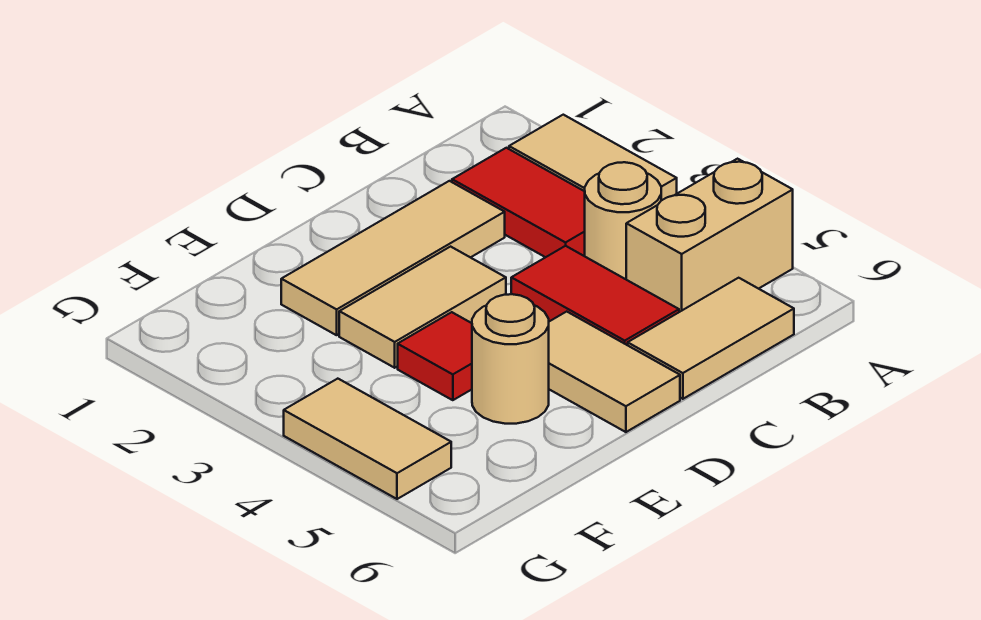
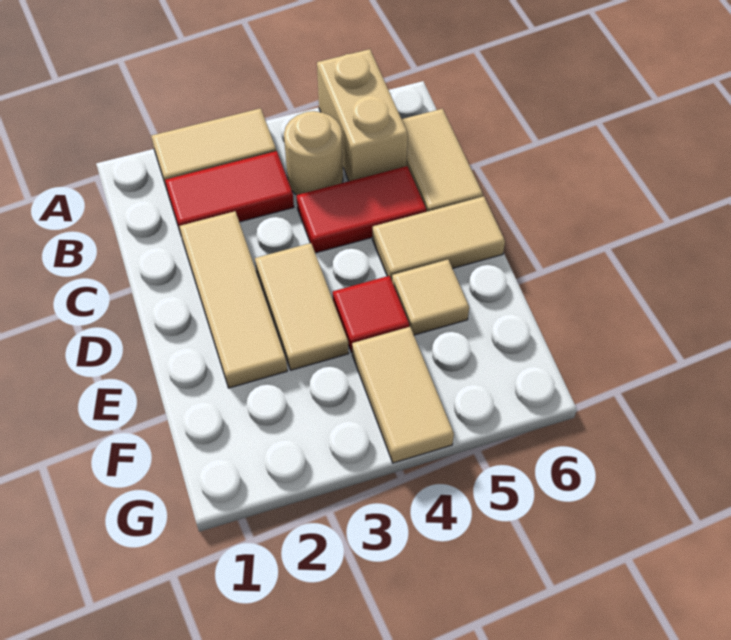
tan round brick E5 level 1 -> tan tile E5 level 1
tan tile G4:G5 level 1 -> tan tile F4:G4 level 1

